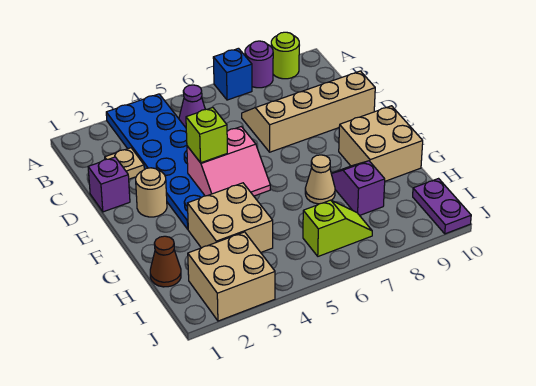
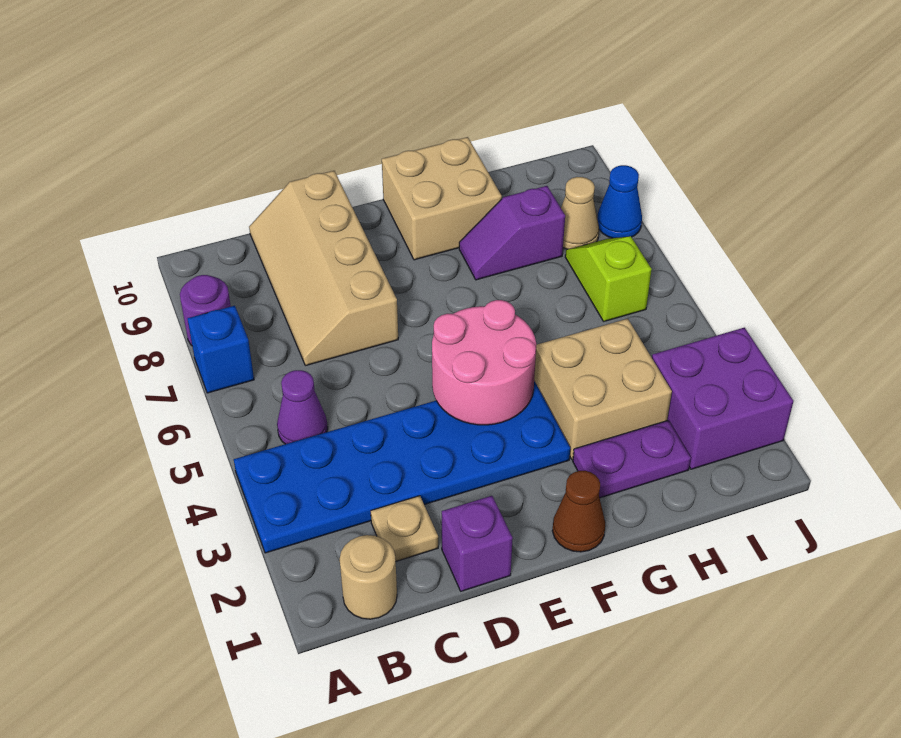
lime round brick A9 level 1 -> none
tan round brick E2 level 1 -> tan round brick B1 level 1
pink slope E4:F5 level 2 top E -> pink round brick E4:F5 level 2
lime brick E4 level 3 -> none
tan cone G7 level 1 -> tan cone I8 level 1
brown cone H1 level 1 -> brown cone F1 level 1
tan brick I2:J3 level 1 -> purple brick I2:J3 level 1
purple plate I10:J10 level 1 -> purple plate G2:H2 level 1
none -> blue cone J8 level 1

